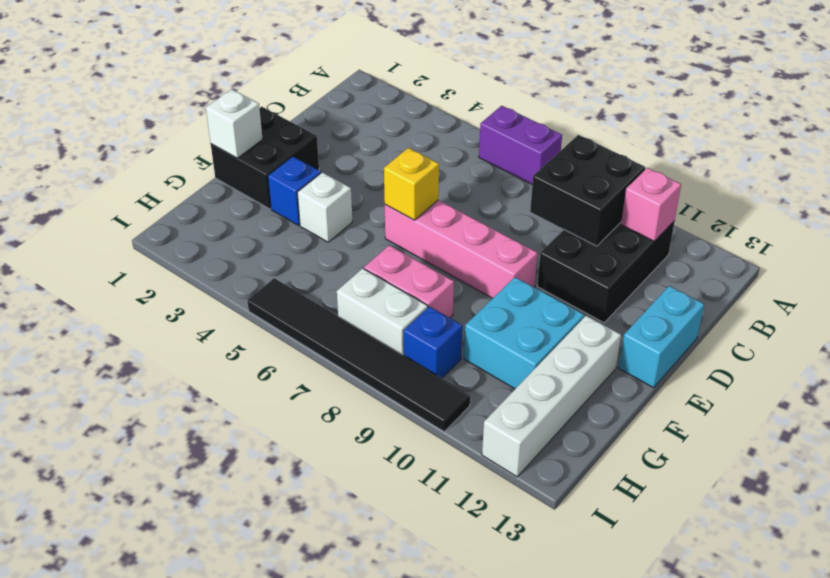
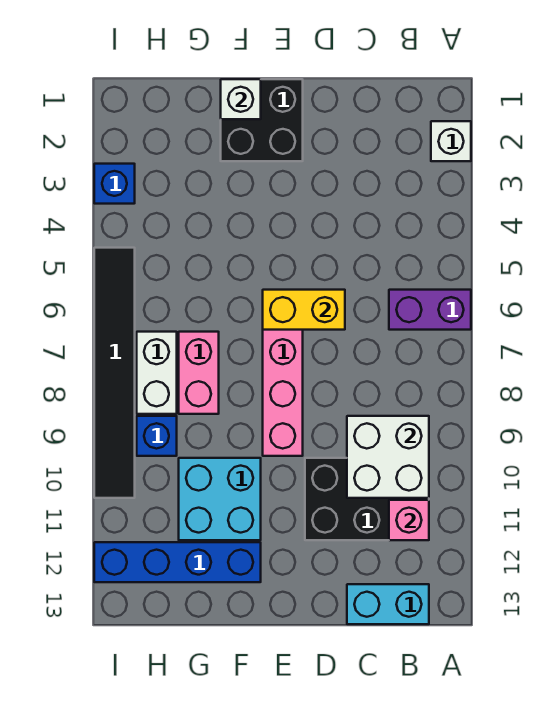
purple brick A6:A7 level 1 -> purple brick A6:B6 level 1
black brick B9:C10 level 2 -> white brick B9:C10 level 2
cyan brick D13:E13 level 1 -> cyan brick B13:C13 level 1
yellow brick E6 level 2 -> yellow brick D6:E6 level 2
blue brick F3 level 1 -> blue brick I3 level 1
white brick F4 level 1 -> white brick A2 level 1
white brick F12:I12 level 1 -> blue brick F12:I12 level 1

